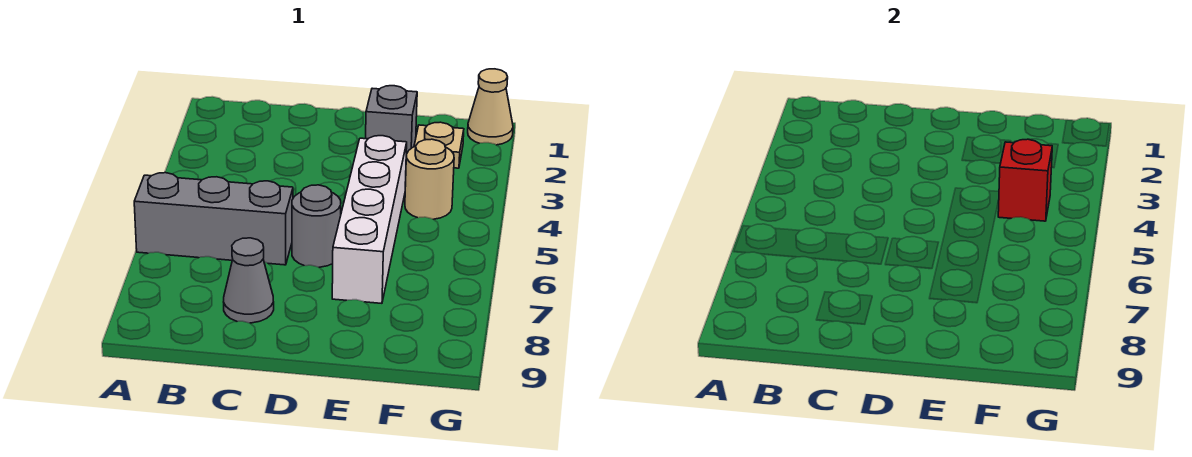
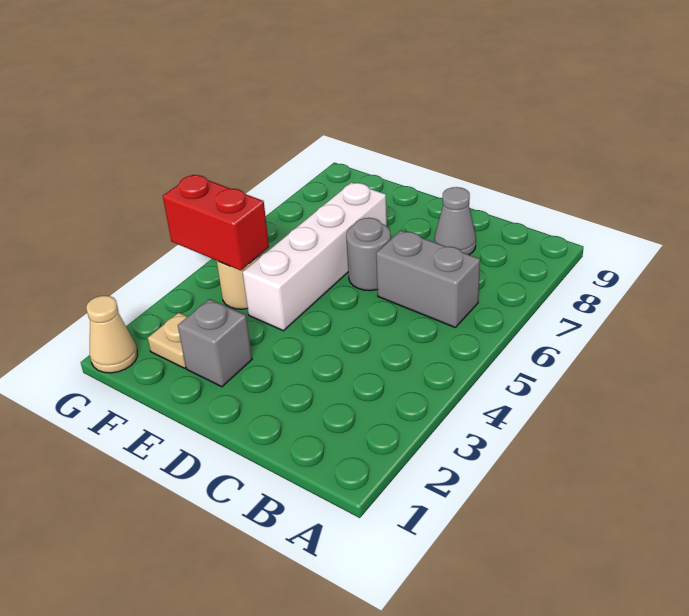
grey brick A6:C6 level 1 -> grey brick B6:C6 level 1
red brick F4 level 2 -> red brick F4:G4 level 2

